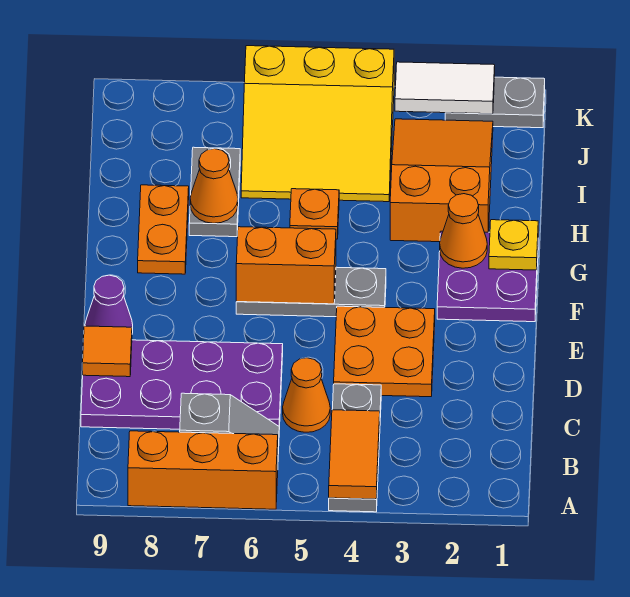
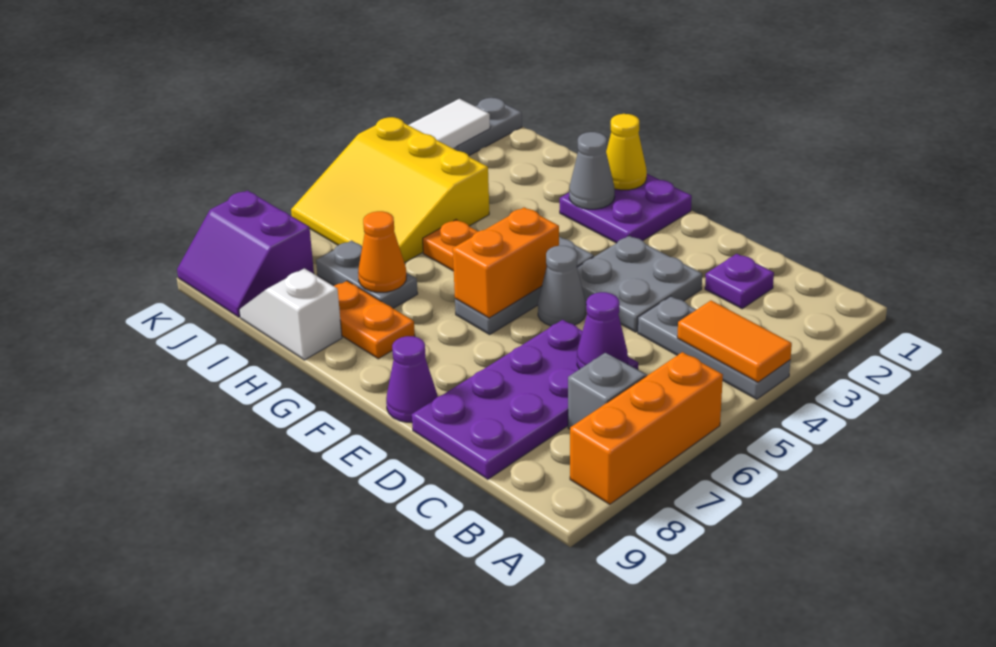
none -> purple plate C2 level 1
orange cone C5 level 1 -> none
none -> purple cone C6 level 2
orange plate D3:E4 level 1 -> grey plate D3:E4 level 1
orange tile D9 level 2 -> none
none -> grey cone E5 level 1
yellow plate G1 level 2 -> yellow cone G1 level 2
orange cone G2 level 2 -> grey cone G2 level 2
orange slope H2:J3 level 1 top H -> none
none -> white slope H9:I9 level 1 top H
yellow slope I4:K6 level 1 top K -> yellow slope I4:K6 level 1 top 4
none -> purple slope J8:K9 level 1 top 8

